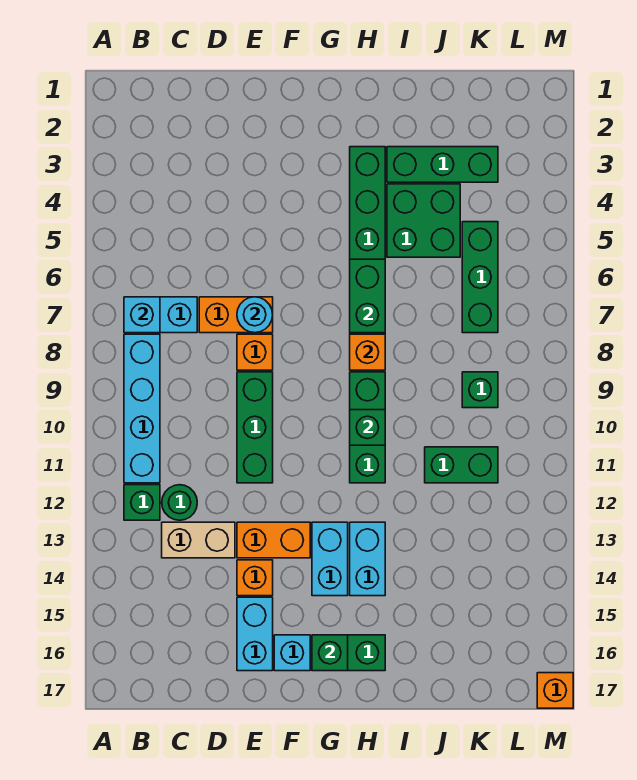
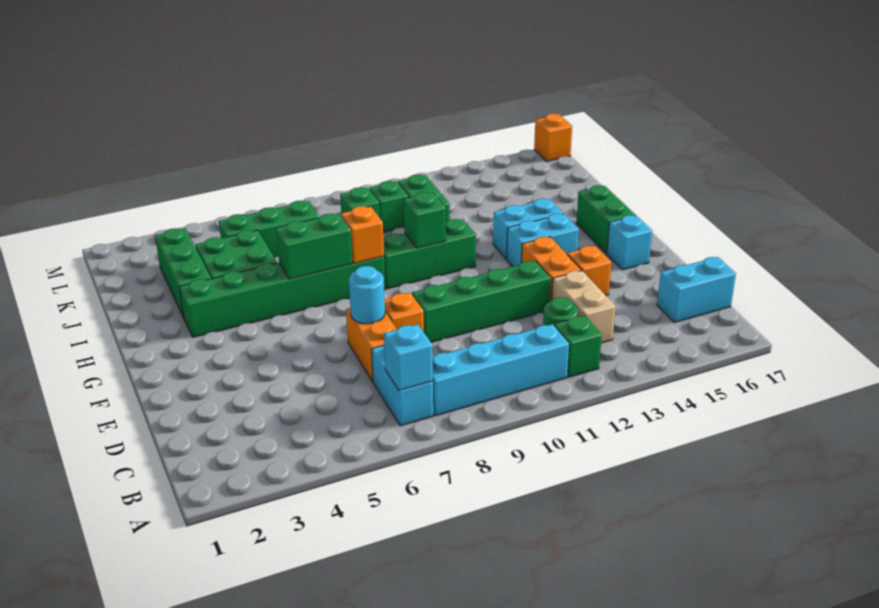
green brick E9:E11 level 1 -> green brick E9:E12 level 1
cyan brick E15:E16 level 1 -> cyan brick C16:C17 level 1
green brick G16 level 2 -> green brick K10 level 1

